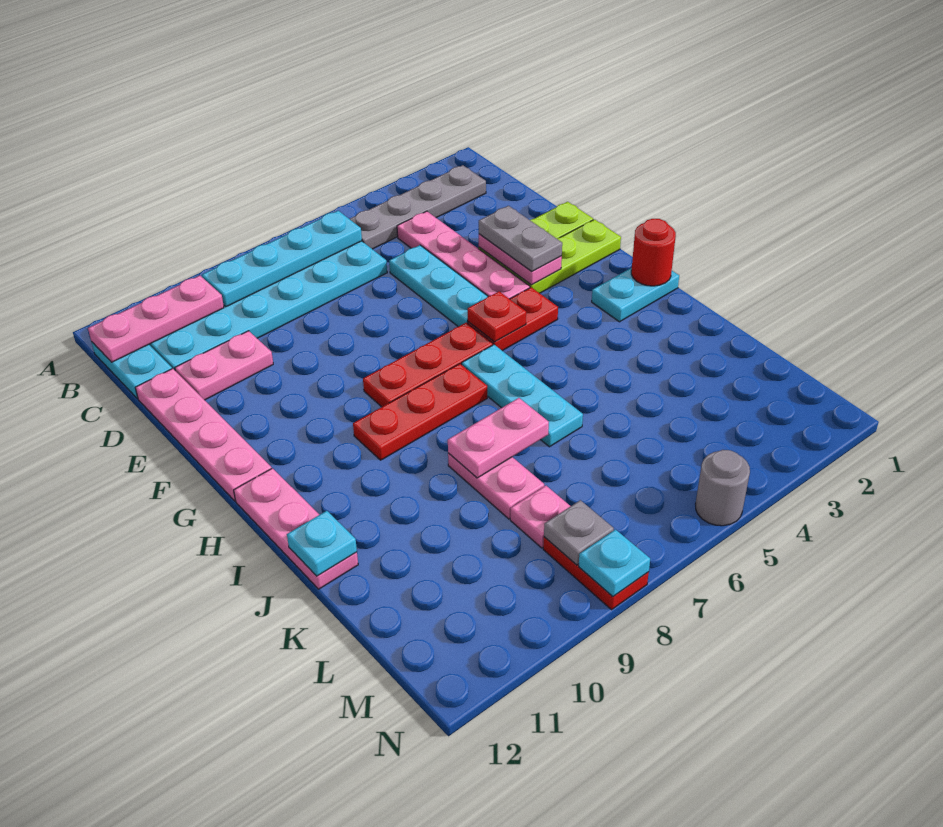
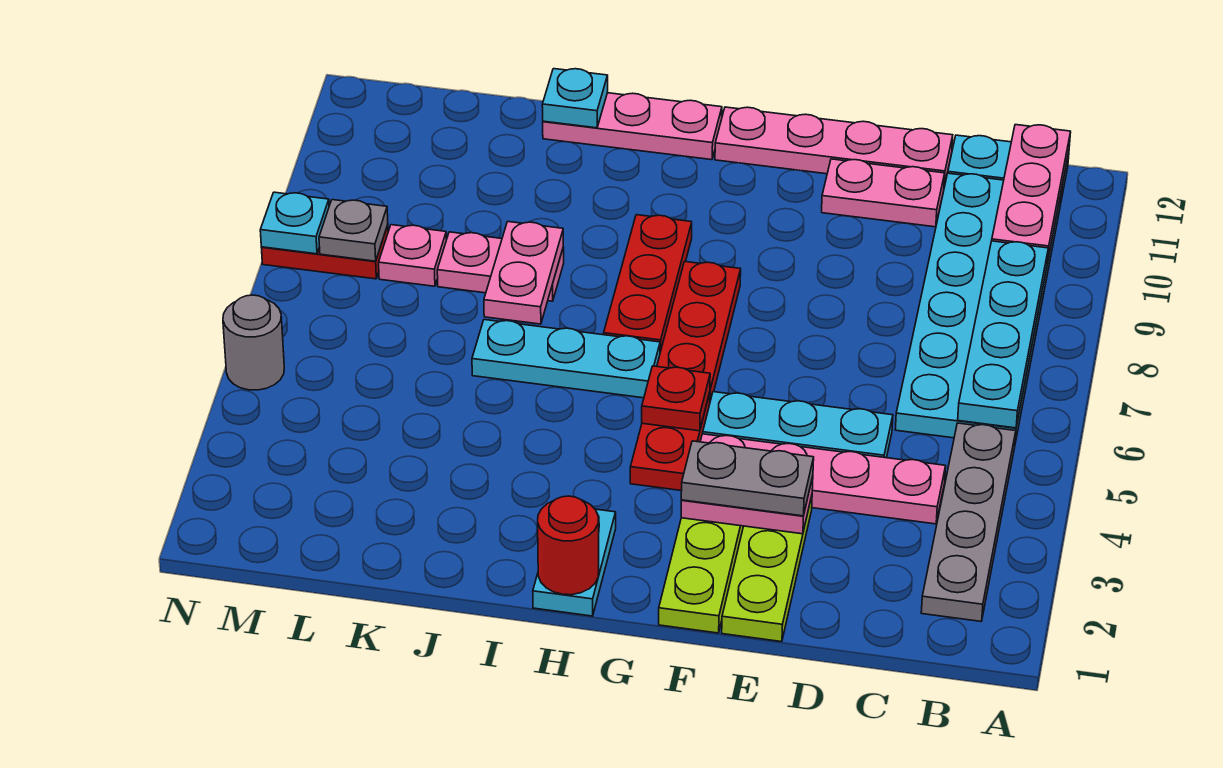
pink plate D10:D11 level 1 -> pink plate D11:E11 level 1

